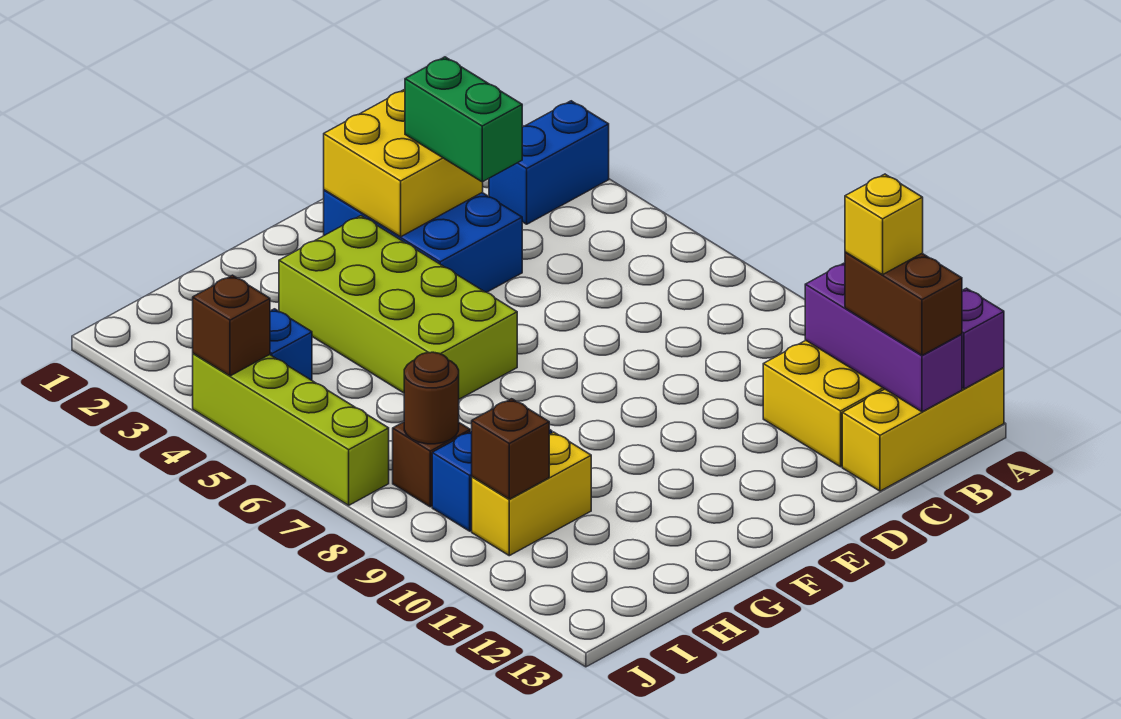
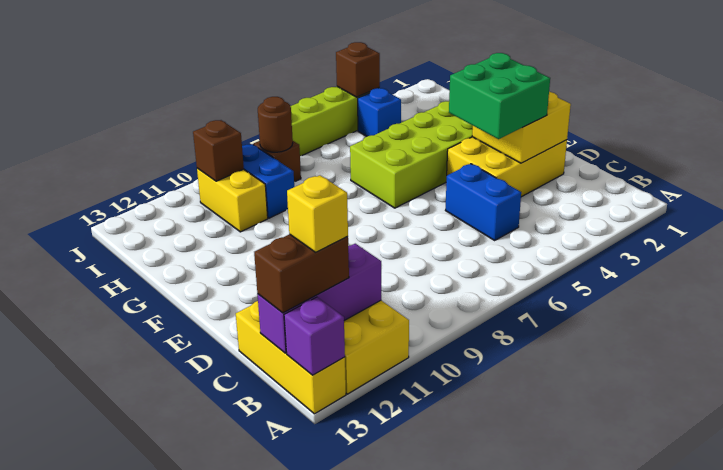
blue brick A3:B3 level 1 -> blue brick C5:D5 level 1
blue brick D2:E4 level 1 -> yellow brick D2:E4 level 1
green brick D3:D4 level 3 -> green brick D3:E4 level 3

